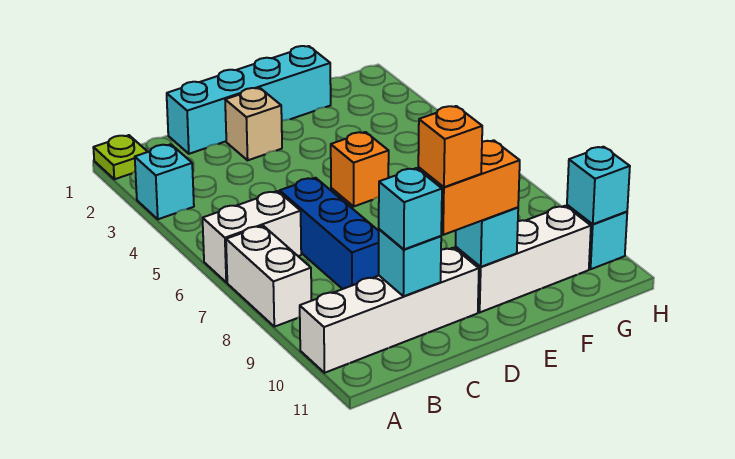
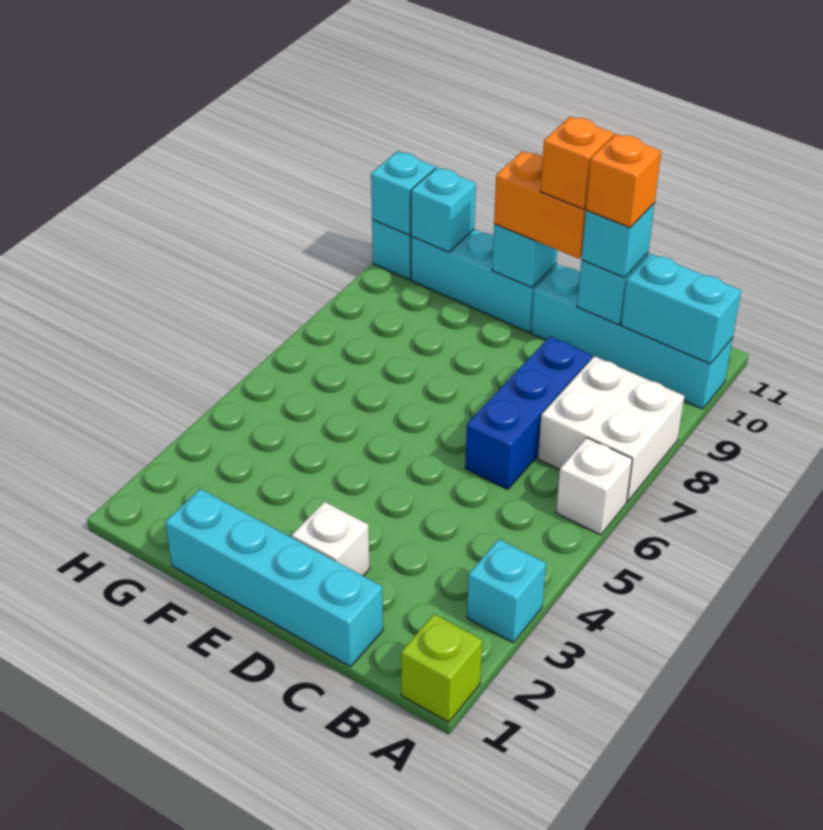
lime plate A1 level 1 -> lime brick A1 level 1
white brick A6:B6 level 1 -> white brick A6 level 1
white brick A7:A8 level 1 -> white brick A7:B8 level 1
white brick A10:D10 level 1 -> cyan brick A10:D10 level 1
none -> cyan brick A10:B10 level 2
tan brick D2 level 1 -> white brick D2 level 1
orange brick E5 level 1 -> orange brick C10 level 4
white brick E10:G10 level 1 -> cyan brick E10:G10 level 1
none -> cyan brick G10 level 2

